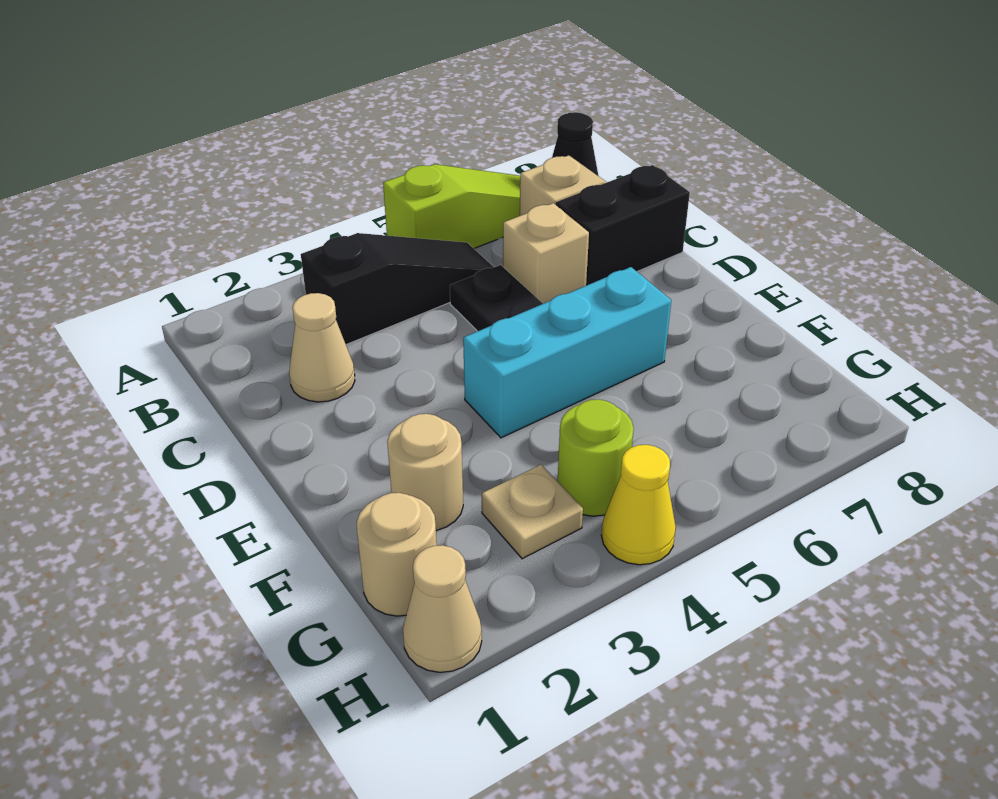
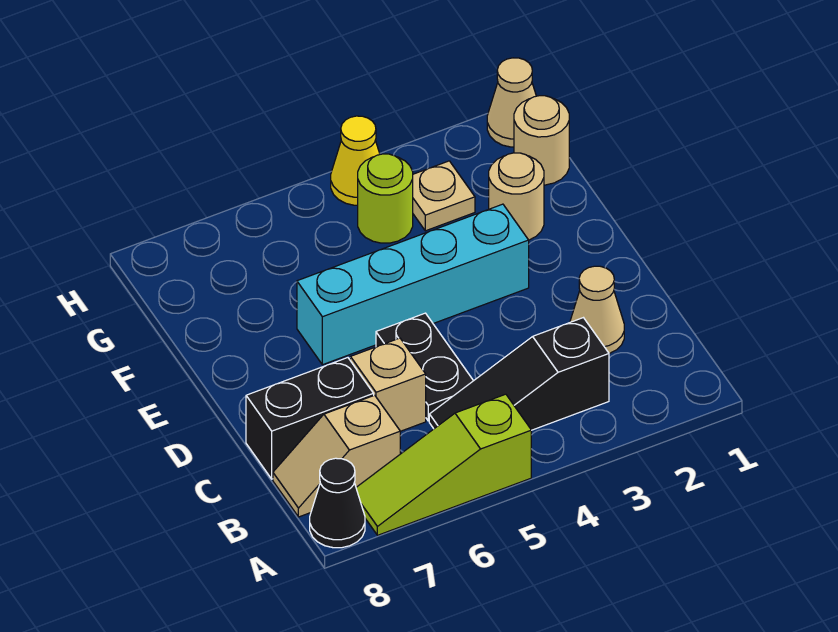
cyan brick E4:E6 level 1 -> cyan brick E3:E6 level 1

